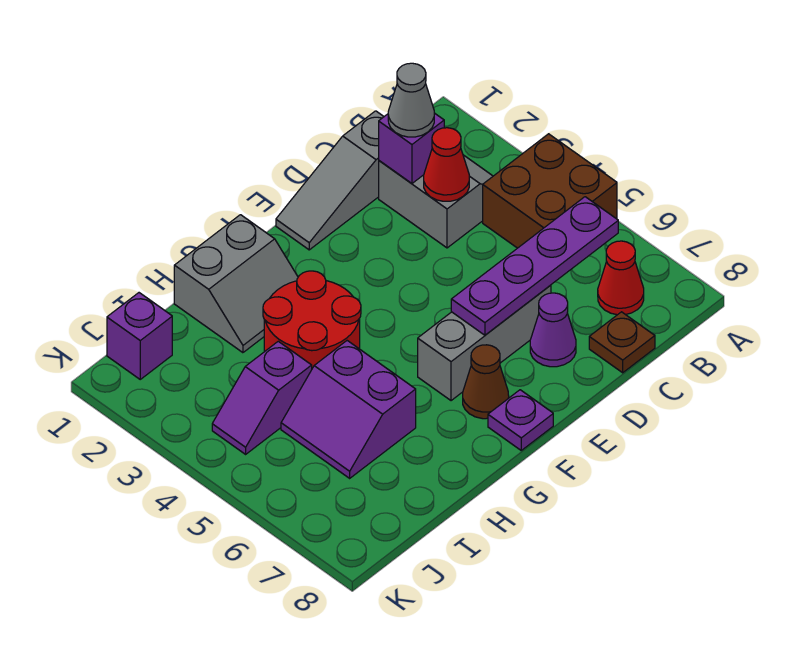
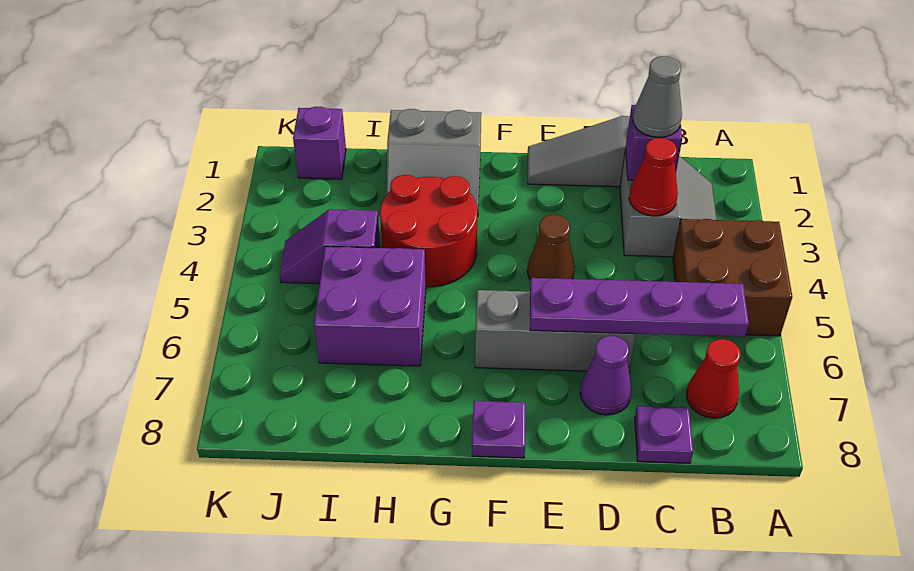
brown plate C8 level 1 -> purple plate C8 level 1
brown cone F7 level 1 -> brown cone E4 level 1
purple slope H5:I6 level 1 top H -> purple brick H5:I6 level 1

